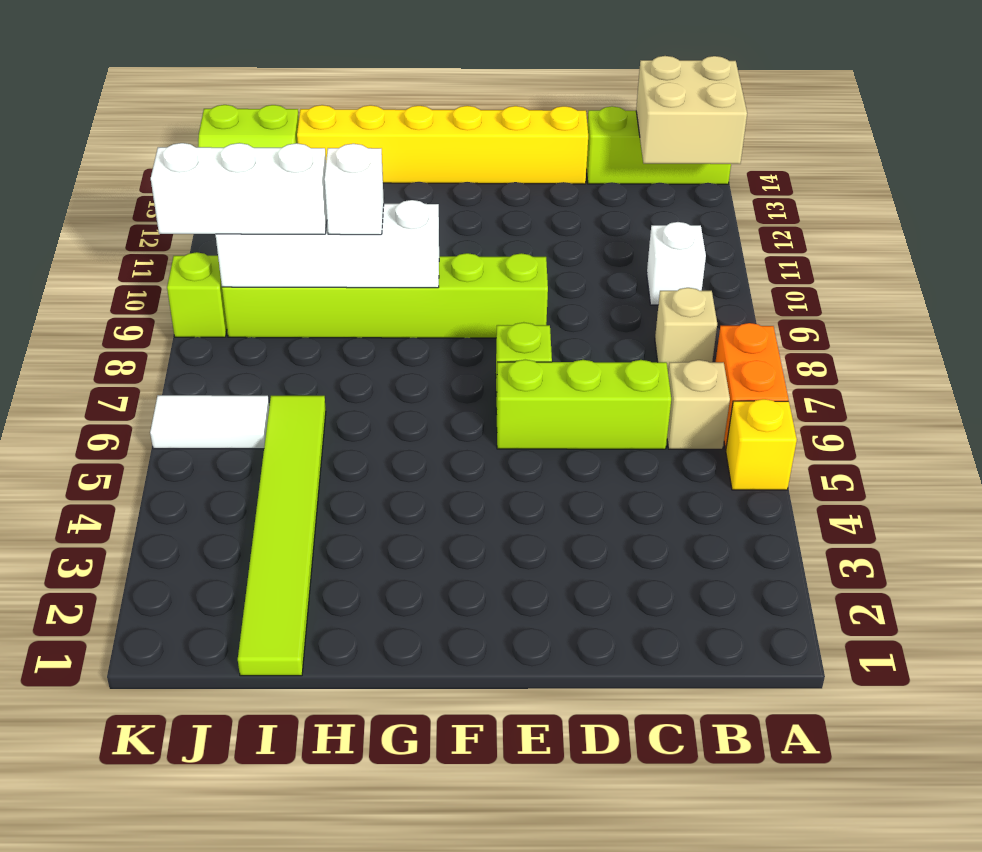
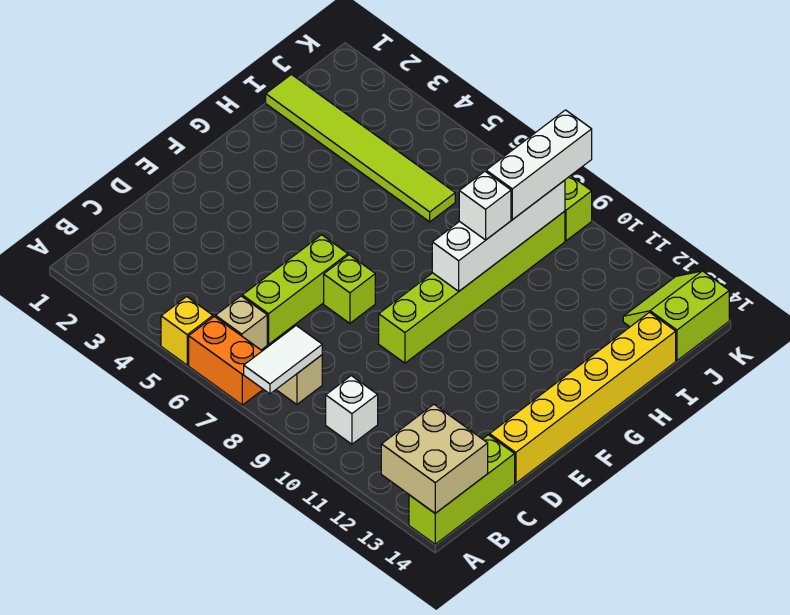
white tile J6:K6 level 1 -> white tile A8:B8 level 2

